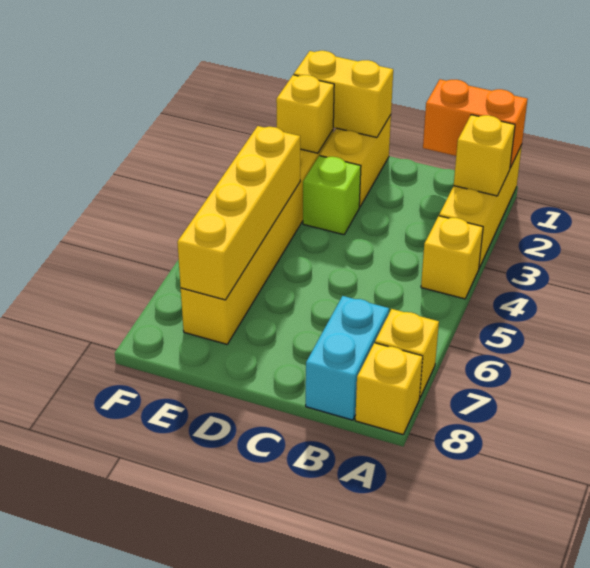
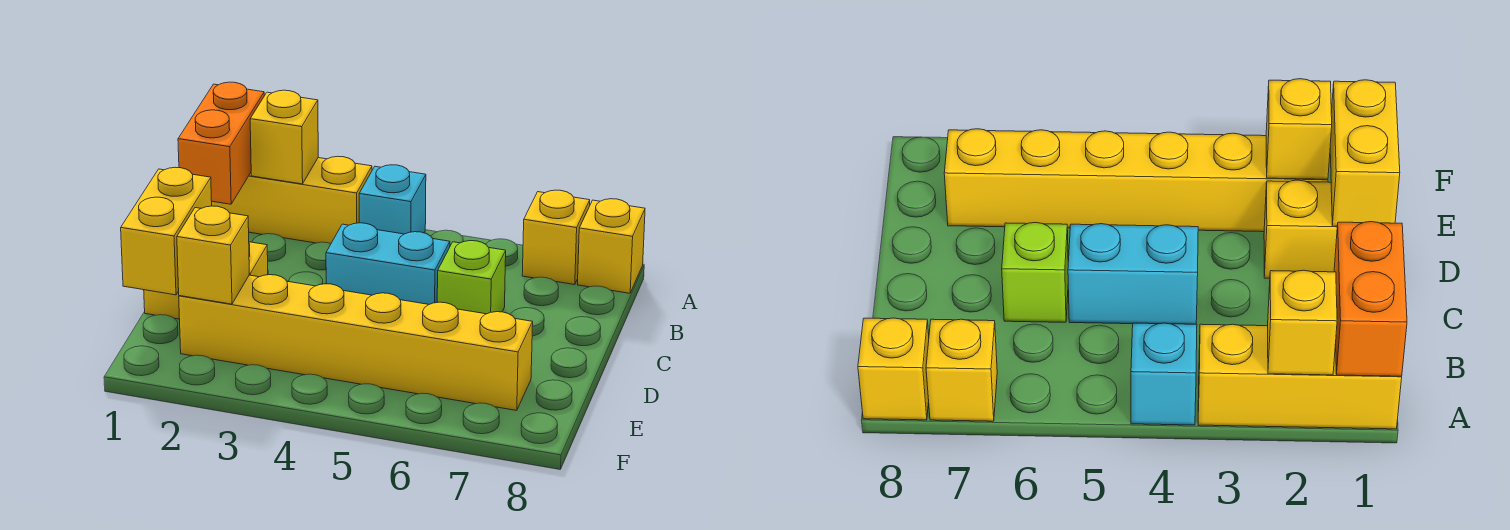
yellow brick A4 level 1 -> cyan brick A4 level 1
cyan brick B7:B8 level 1 -> cyan brick C4:C5 level 1
lime brick D3 level 1 -> lime brick C6 level 1
yellow brick E4:E7 level 2 -> none

